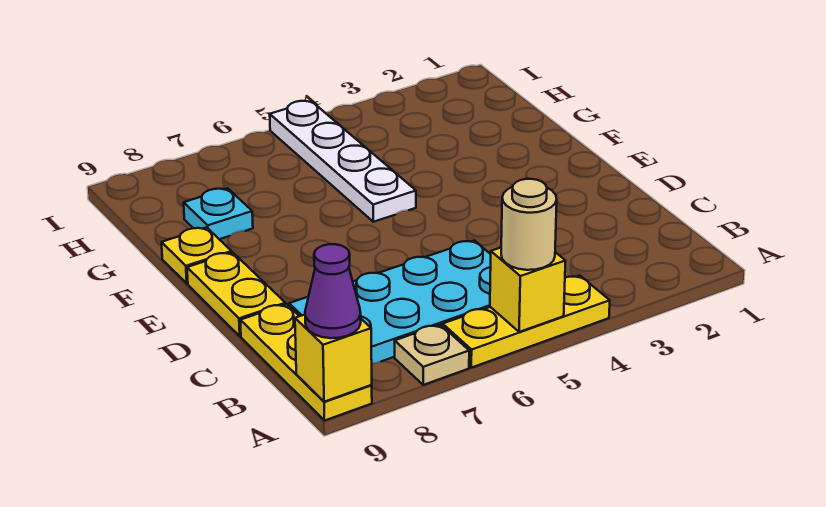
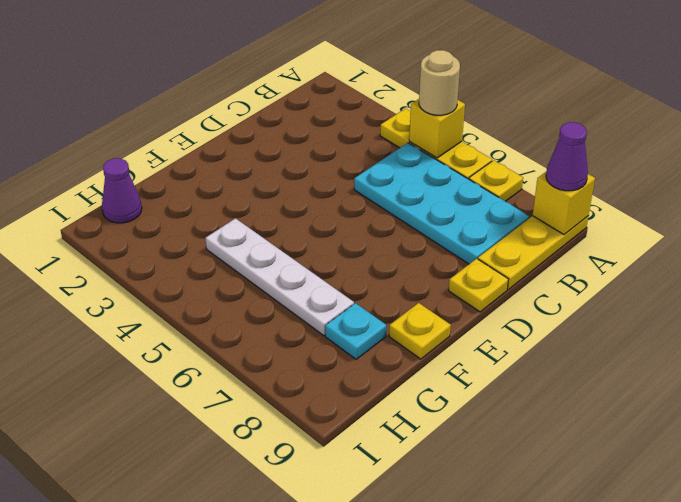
tan plate A7 level 1 -> yellow plate A7 level 1
yellow plate D9:E9 level 1 -> yellow plate D9 level 1
white plate F5:I5 level 1 -> white plate G4:G7 level 1
none -> purple cone H1 level 1

